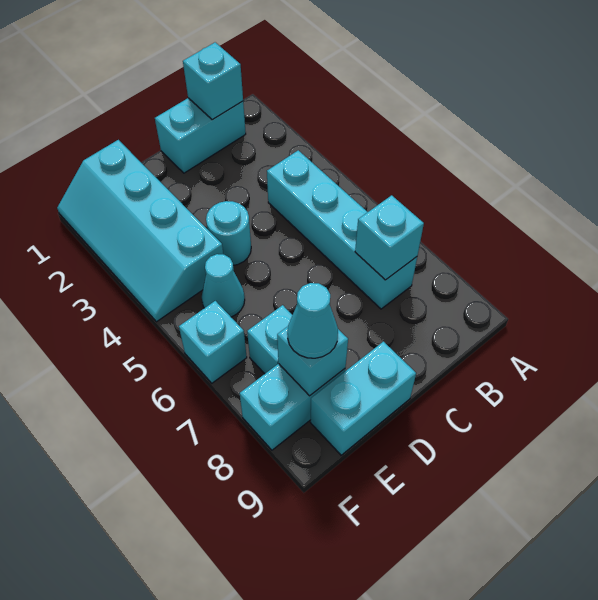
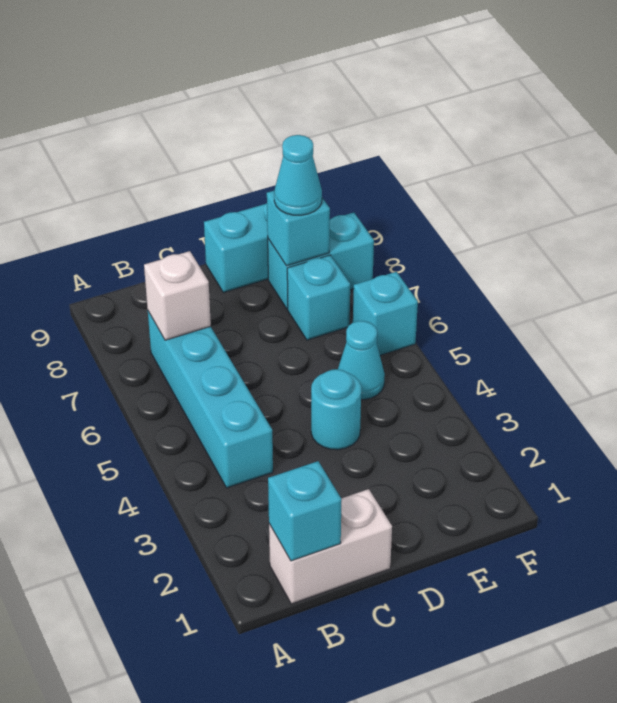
cyan brick B1:C1 level 1 -> white brick B1:C1 level 1
cyan brick B7 level 2 -> white brick B7 level 2
cyan slope E1:F4 level 1 top E -> none

